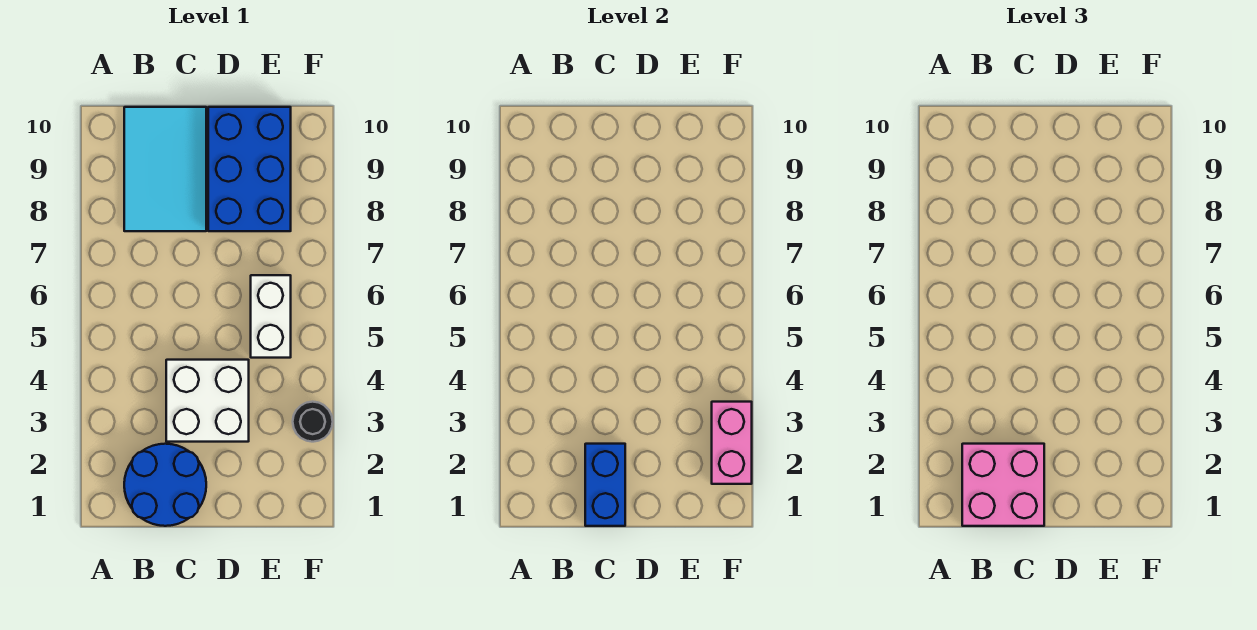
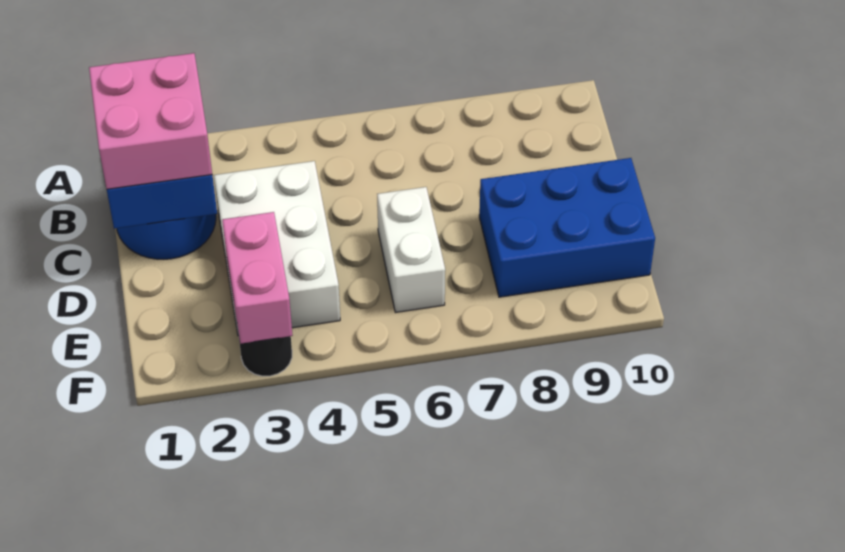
cyan tile B8:C10 level 1 -> none
white brick C3:D4 level 1 -> white brick C3:E4 level 1
white brick E5:E6 level 1 -> white brick D6:E6 level 1
pink brick F2:F3 level 2 -> pink brick E3:F3 level 2

